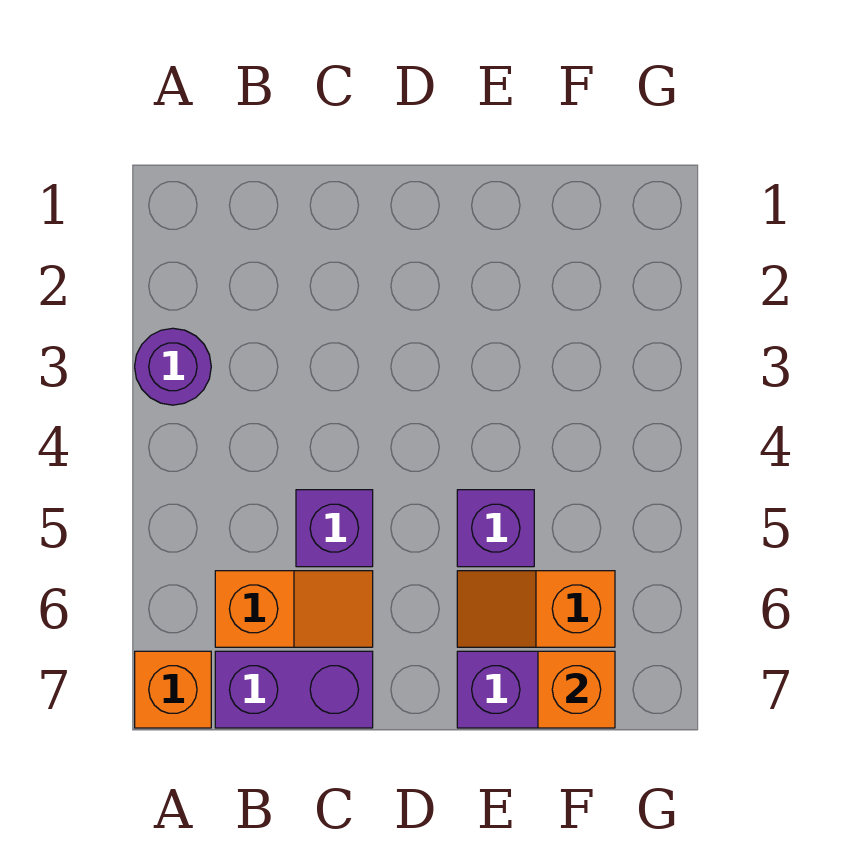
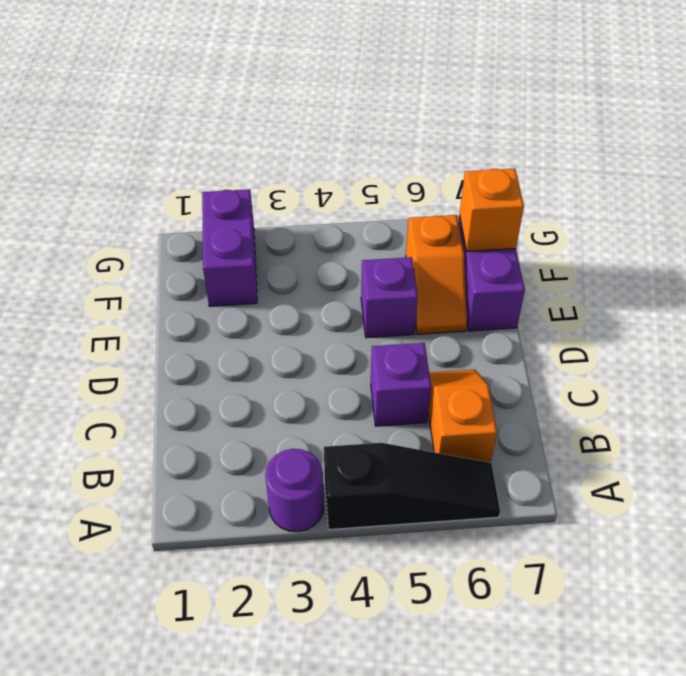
none -> black slope A4:A6 level 1 top 4
orange brick A7 level 1 -> none
purple brick B7:C7 level 1 -> purple brick F2:G2 level 1

